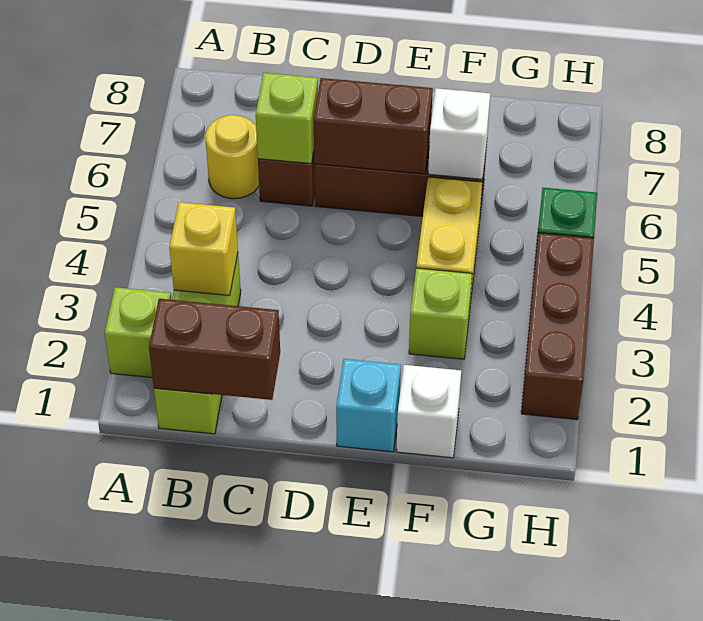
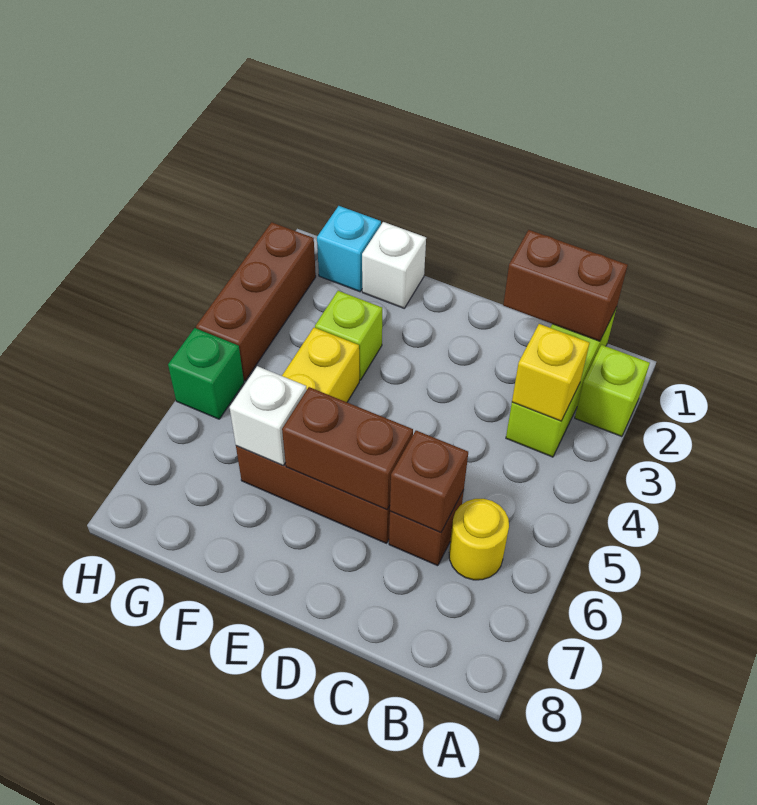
lime brick C6 level 2 -> brown brick C6 level 2
cyan brick E1 level 1 -> cyan brick G1 level 1

